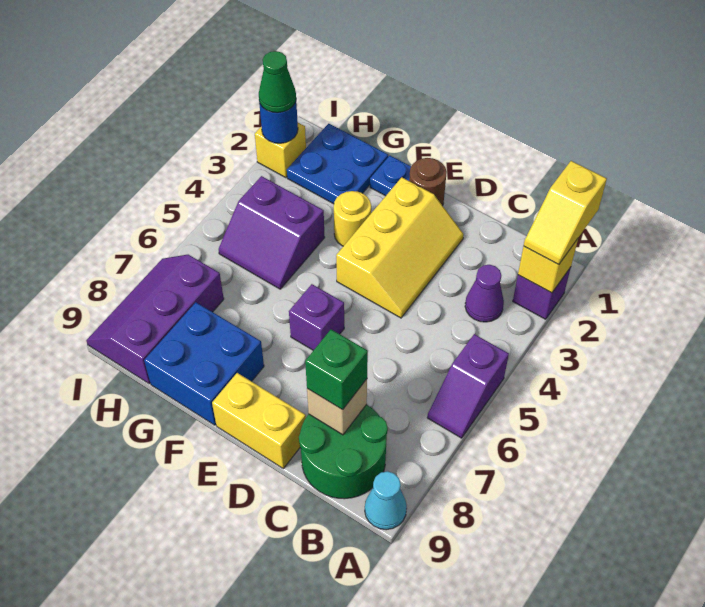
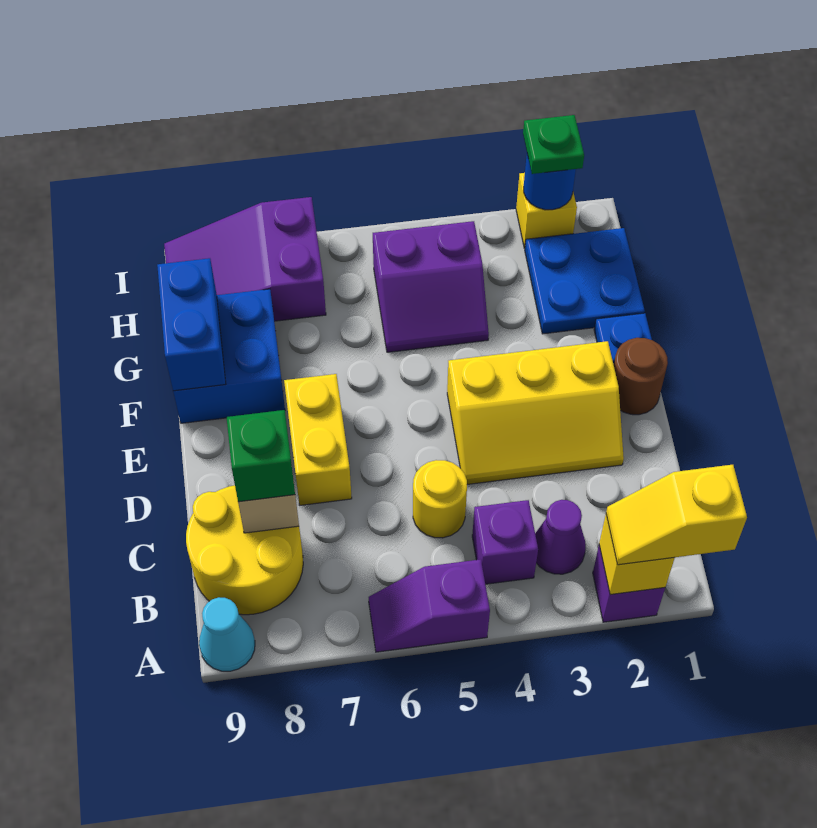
green round brick B8:C9 level 1 -> yellow round brick B8:C9 level 1
yellow brick D9:E9 level 1 -> yellow brick D7:E7 level 1
purple brick E6 level 1 -> purple brick B4 level 1
yellow round brick F3 level 1 -> yellow round brick C5 level 1
none -> blue brick F9:G9 level 2
purple slope G4:H5 level 1 top 4 -> purple slope G4:H5 level 1 top H
purple slope H7:I9 level 1 top H -> purple slope H7:I9 level 1 top 7
green cone I2 level 3 -> green plate I2 level 3

